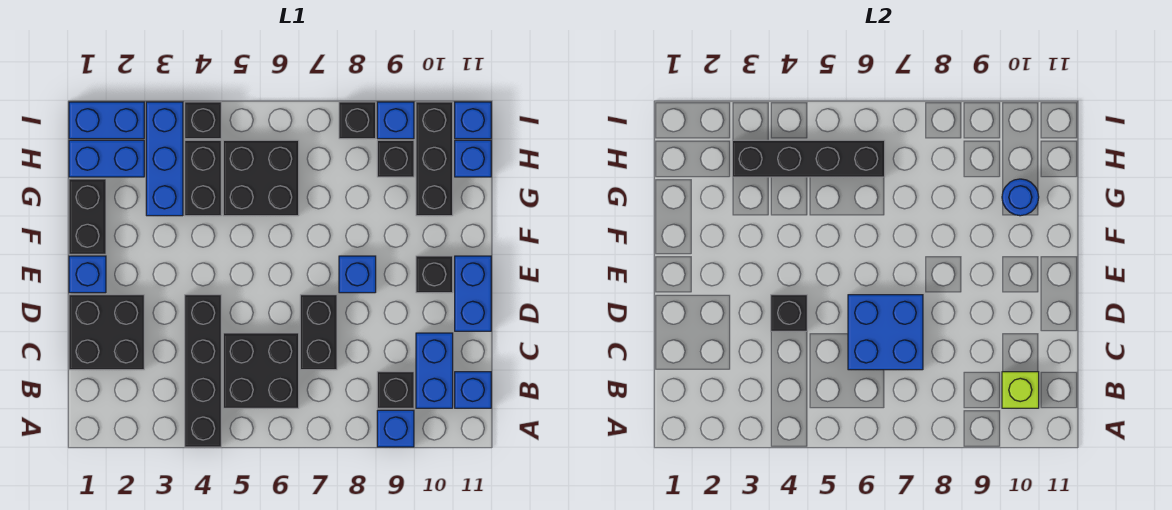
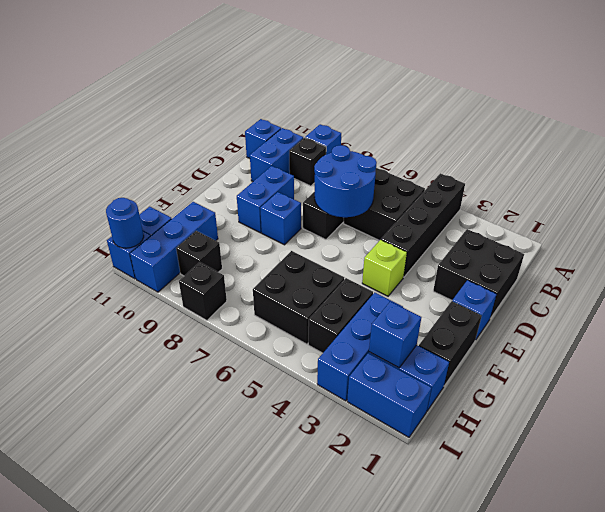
lime brick B10 level 2 -> lime brick E4 level 1
blue brick C6:D7 level 2 -> blue round brick C6:D7 level 2
black brick D4 level 2 -> none
blue brick D11:E11 level 1 -> blue brick D9:E9 level 1
black brick E10 level 1 -> none
black brick G10:I10 level 1 -> blue brick G10:I10 level 1
blue round brick G10 level 2 -> blue round brick I11 level 2
black brick H3:H6 level 2 -> none
black brick I4 level 1 -> none
blue brick I9 level 1 -> blue brick H2 level 2

